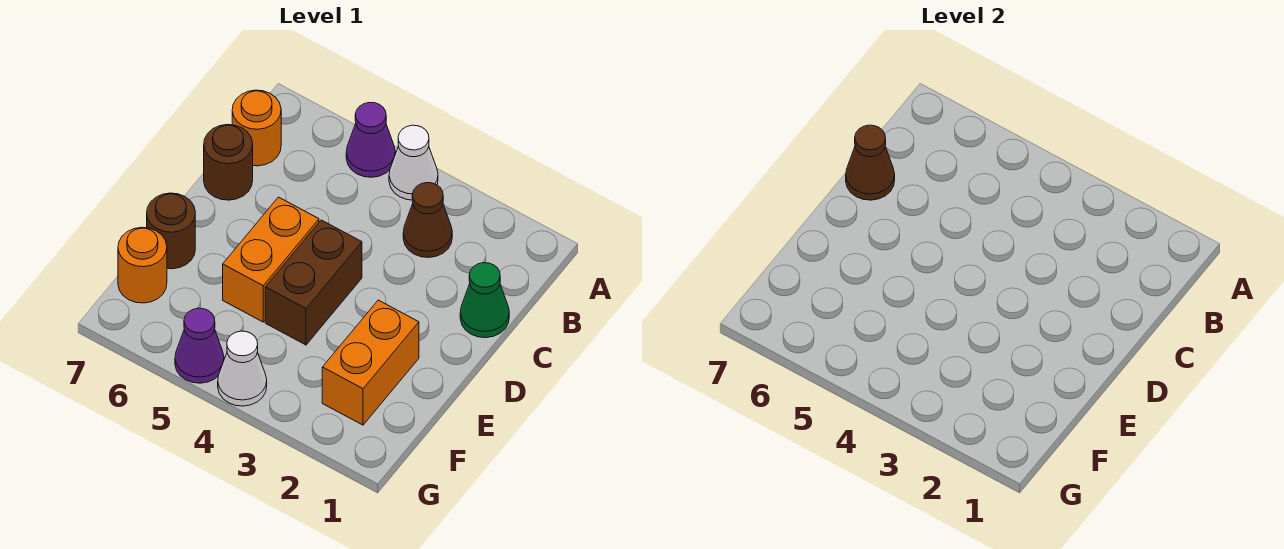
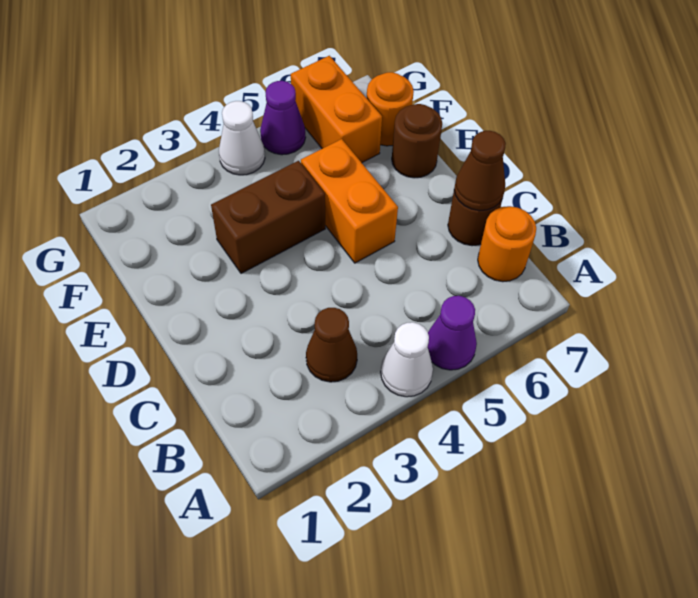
green cone C1 level 1 -> none
brown brick D4:E4 level 1 -> brown brick E3:E4 level 1
orange brick E2:F2 level 1 -> orange brick F6:G6 level 1

